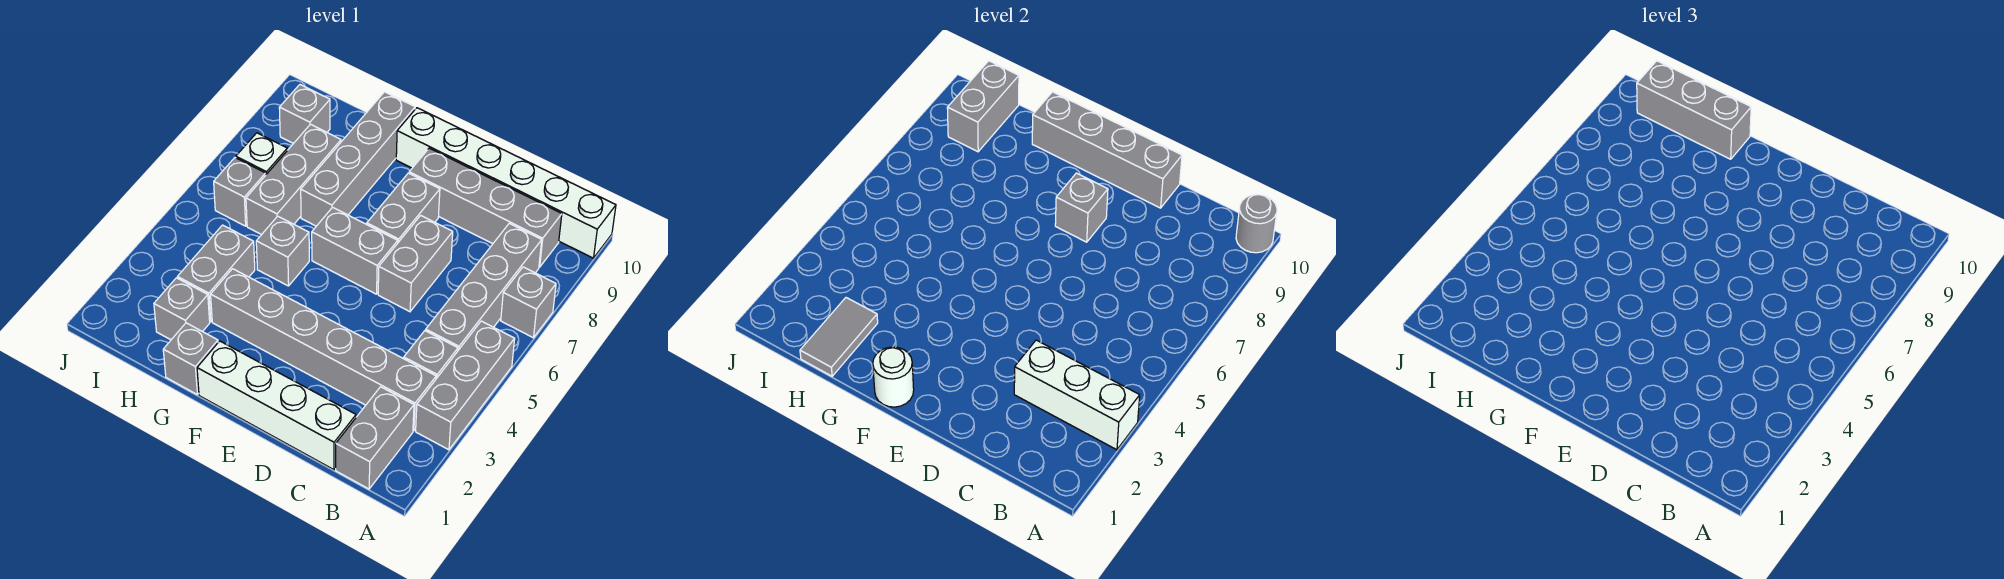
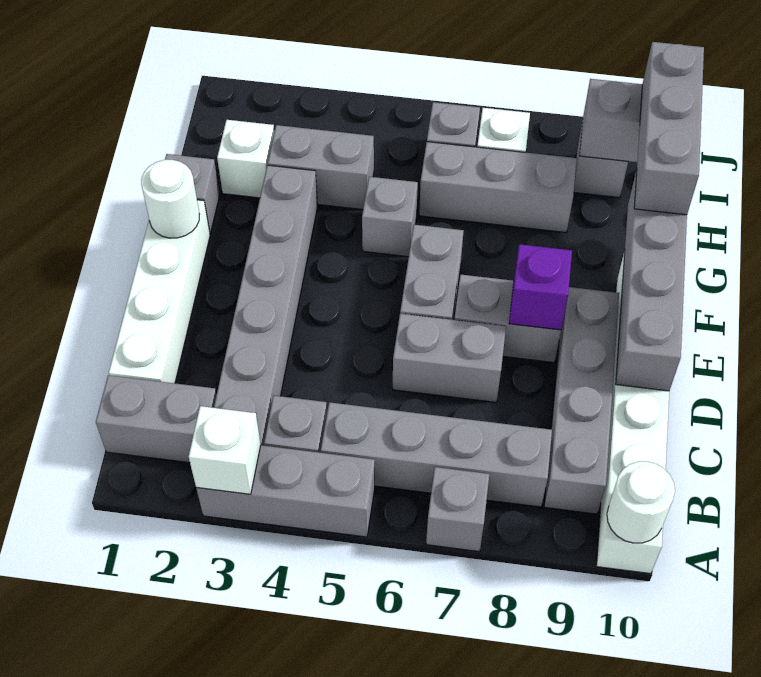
white brick A3:C3 level 2 -> white brick A3 level 2
grey round brick A10 level 2 -> white round brick A10 level 2
grey brick E8 level 2 -> purple brick E8 level 2
grey brick G7:G10 level 1 -> none
grey tile H1:H2 level 2 -> none
grey brick H2 level 1 -> white brick H2 level 1

